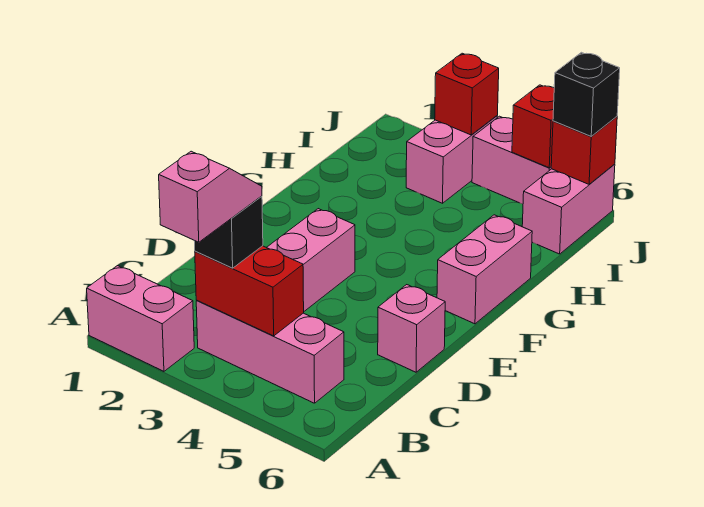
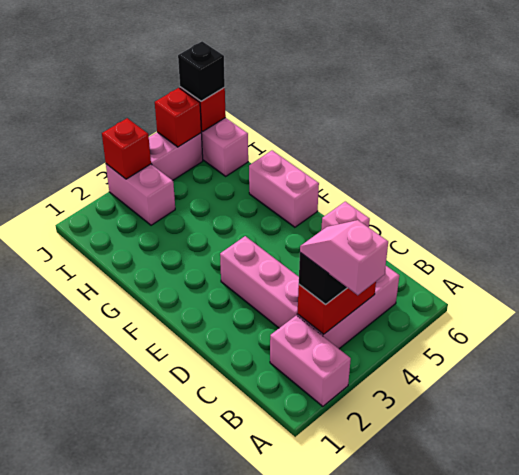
pink brick A1:A2 level 1 -> pink brick A2:B2 level 1

